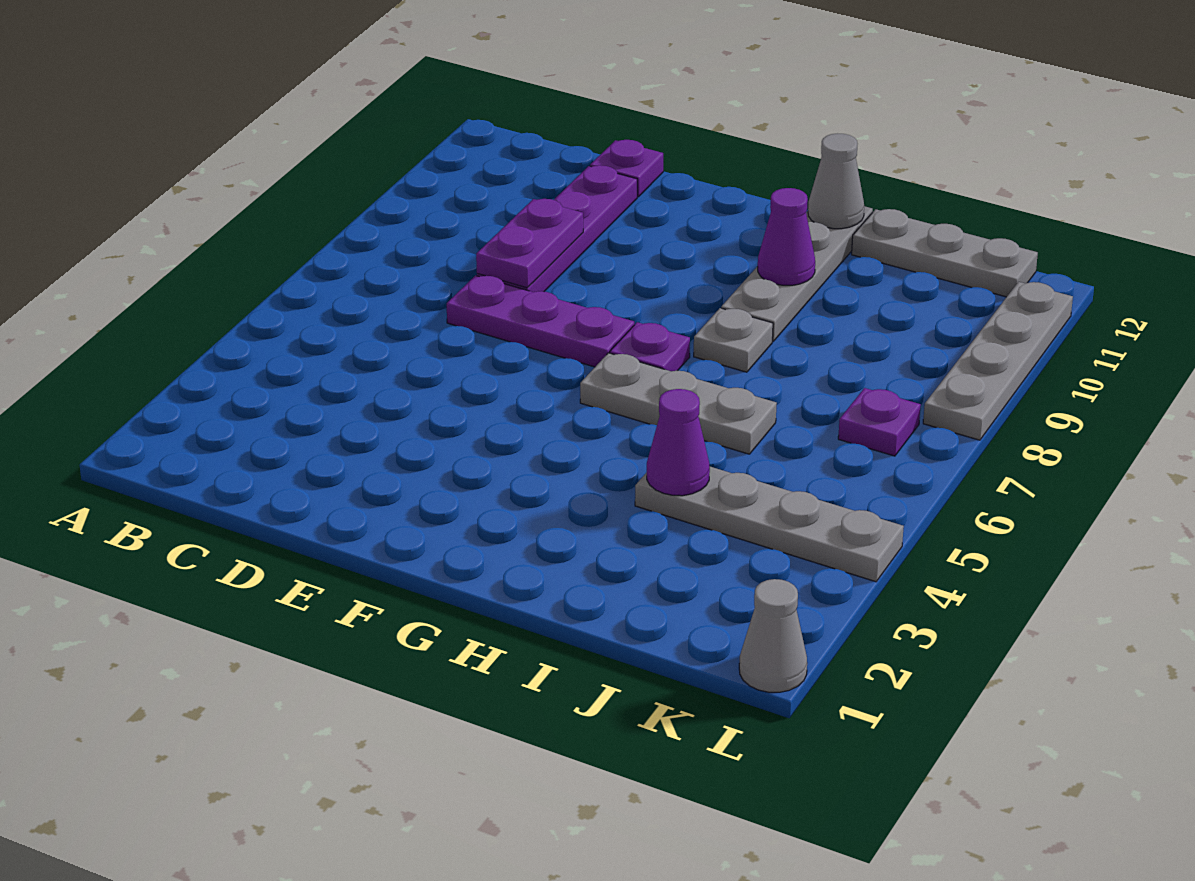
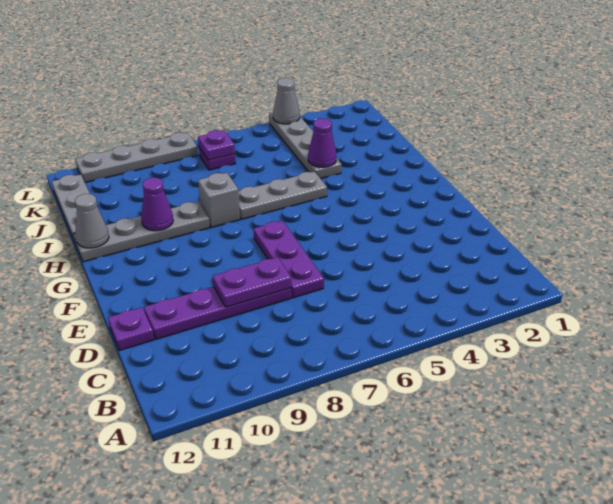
grey plate G6:I6 level 1 -> grey plate H5:H7 level 1
purple plate G7 level 1 -> purple plate K7 level 2
grey plate H8 level 1 -> grey brick H8 level 1
grey cone L1 level 1 -> grey cone L4 level 2

